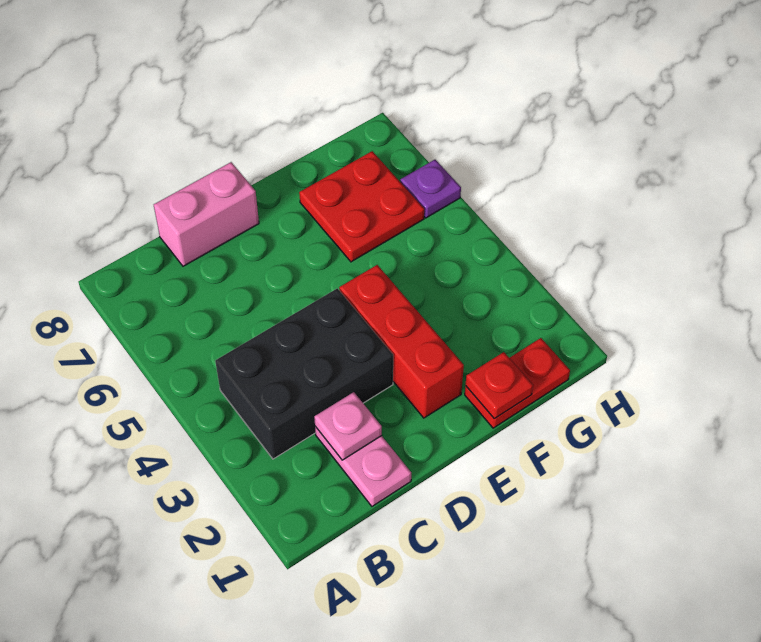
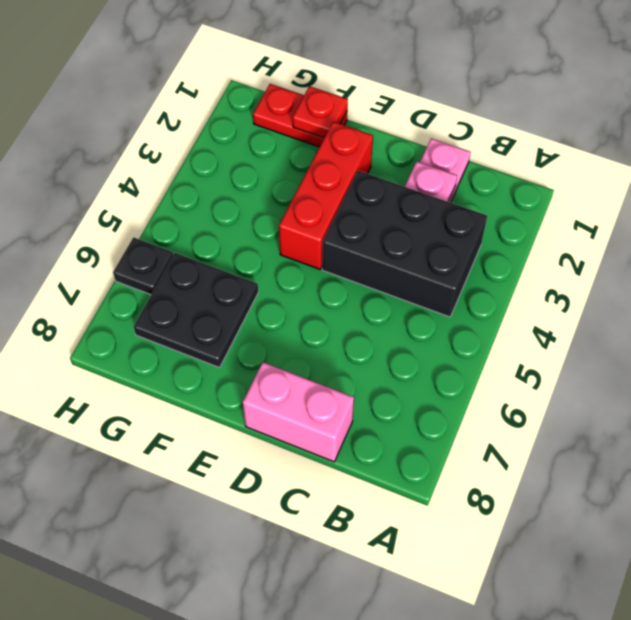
red plate F6:G7 level 1 -> black plate F6:G7 level 1
purple plate H6 level 1 -> black plate H6 level 1

